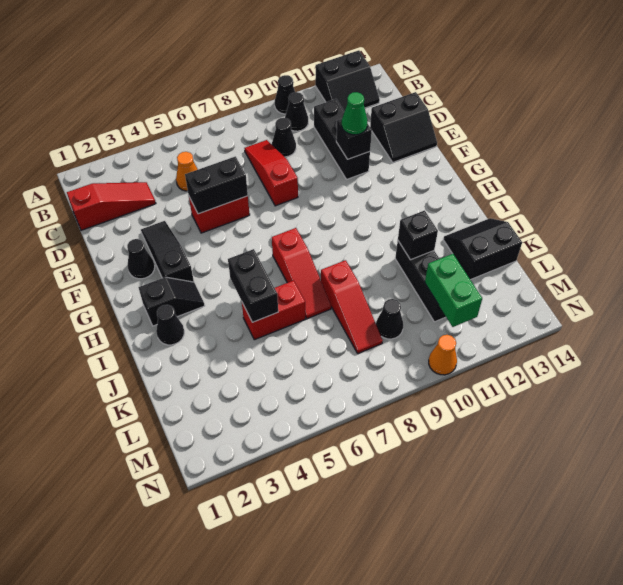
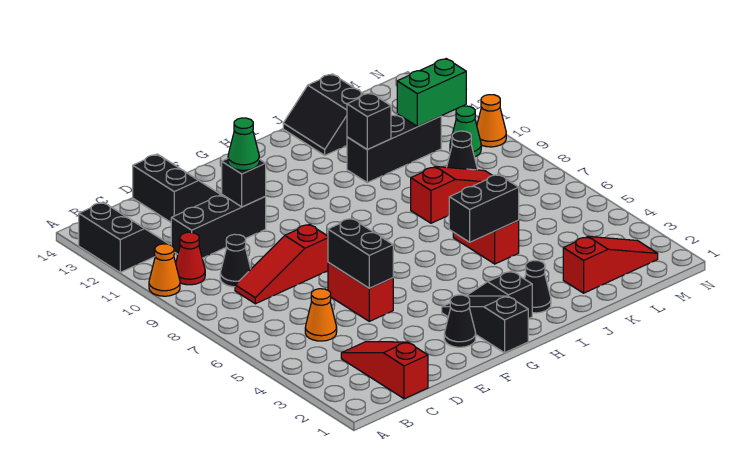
black cone A10 level 1 -> orange cone A10 level 1
black cone B10 level 1 -> red cone B10 level 1
black slope E3:G3 level 1 top G -> black slope G1:G3 level 1 top 1
red slope H7:J7 level 1 top H -> red slope K2:M2 level 1 top K
none -> green cone M10 level 1

